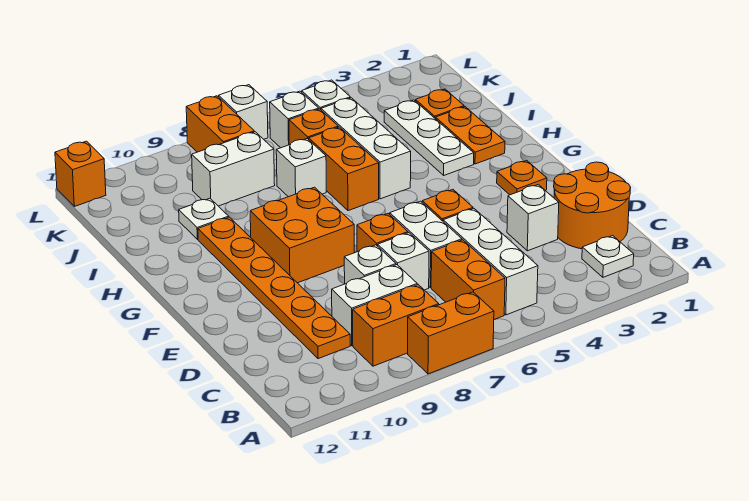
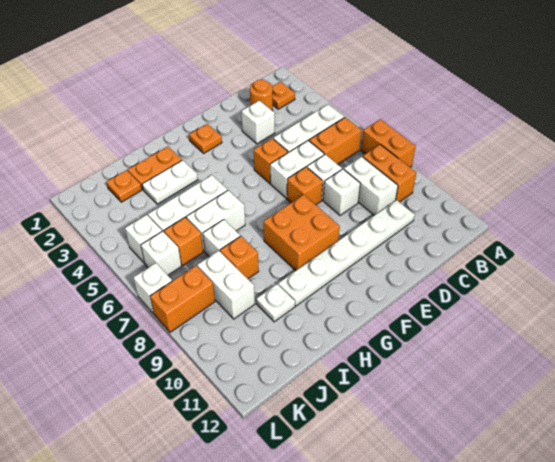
white plate B2 level 1 -> orange plate B2 level 1
orange round brick C1:D2 level 1 -> orange round brick C2 level 1
orange plate C10:H10 level 1 -> white plate C10:H10 level 1
white plate H3:J3 level 1 -> white plate H3:I3 level 1
orange brick H6:I6 level 1 -> white brick H6:I6 level 1
orange brick L12 level 1 -> orange brick I8 level 1

